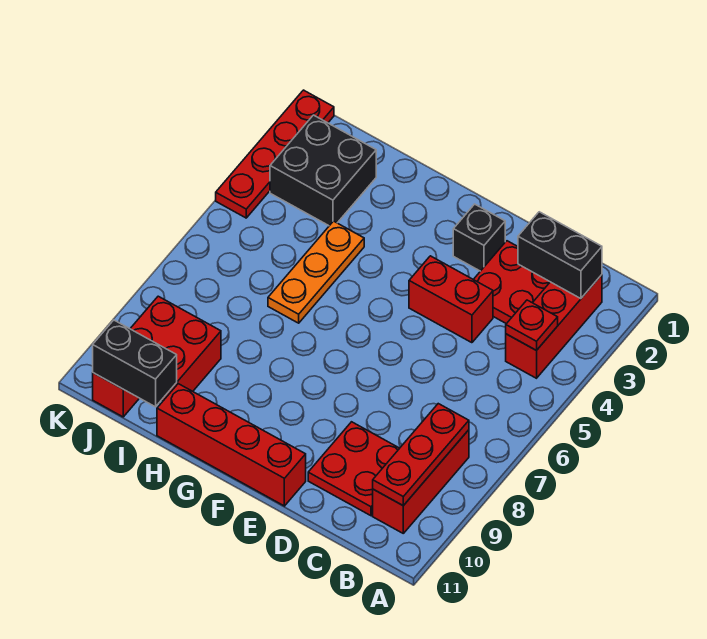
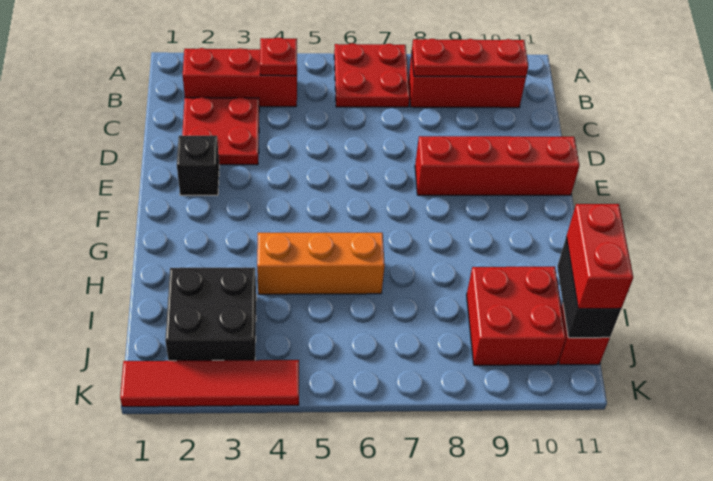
black brick B2:C2 level 2 -> none
red plate C9:D10 level 1 -> red plate A6:B7 level 1
red brick D4:E4 level 1 -> red brick I11:J11 level 3
red brick E11:H11 level 1 -> red brick E8:E11 level 1
orange plate H4:H6 level 1 -> orange brick H4:H6 level 1
red plate K1:K4 level 1 -> red tile K1:K4 level 1

